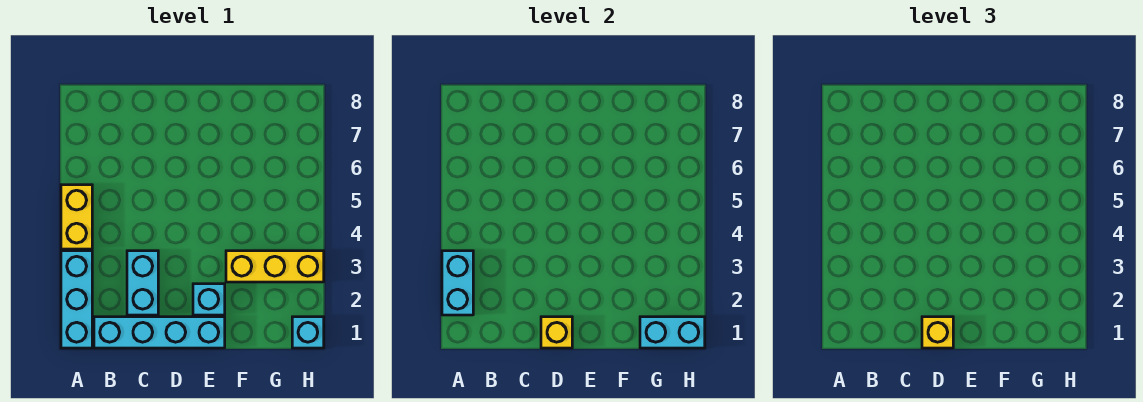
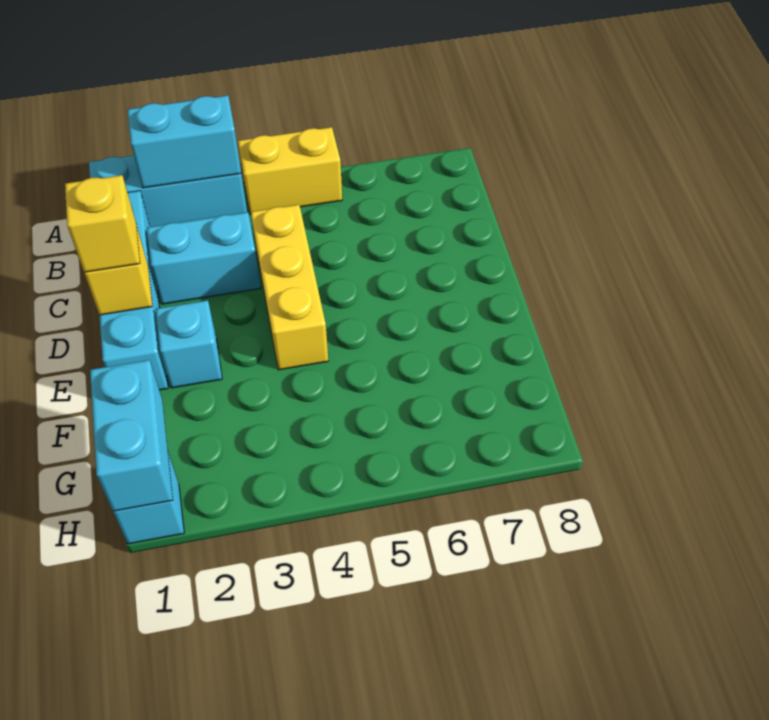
yellow brick F3:H3 level 1 -> yellow brick C4:E4 level 1

